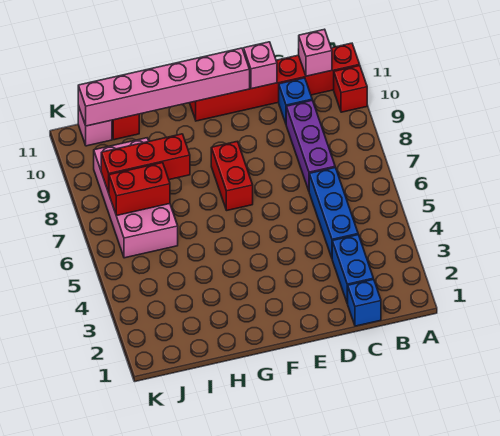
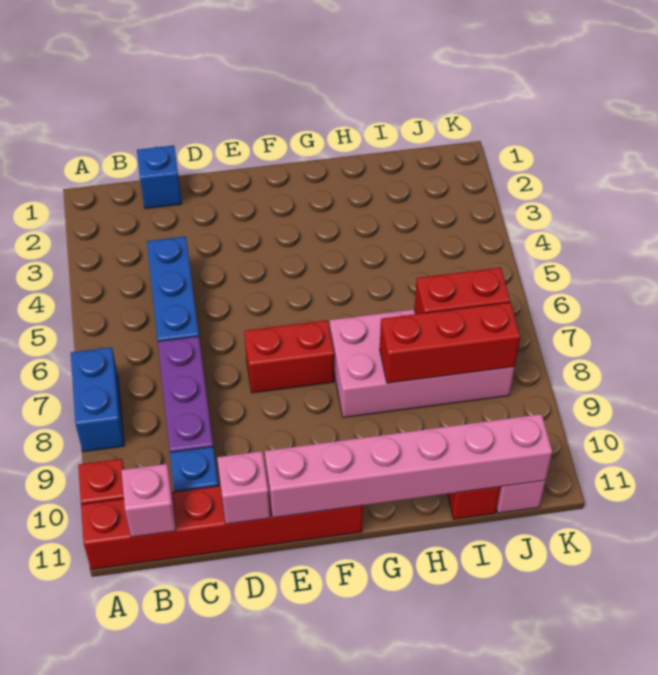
blue brick C2:C3 level 1 -> blue brick A7:A8 level 1
red brick F7:F8 level 1 -> red brick E7:F7 level 1
pink brick I6:J9 level 1 -> pink brick G7:J8 level 1

